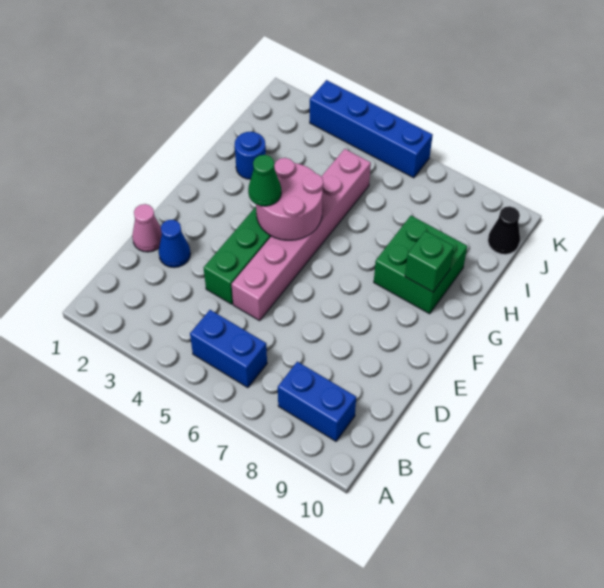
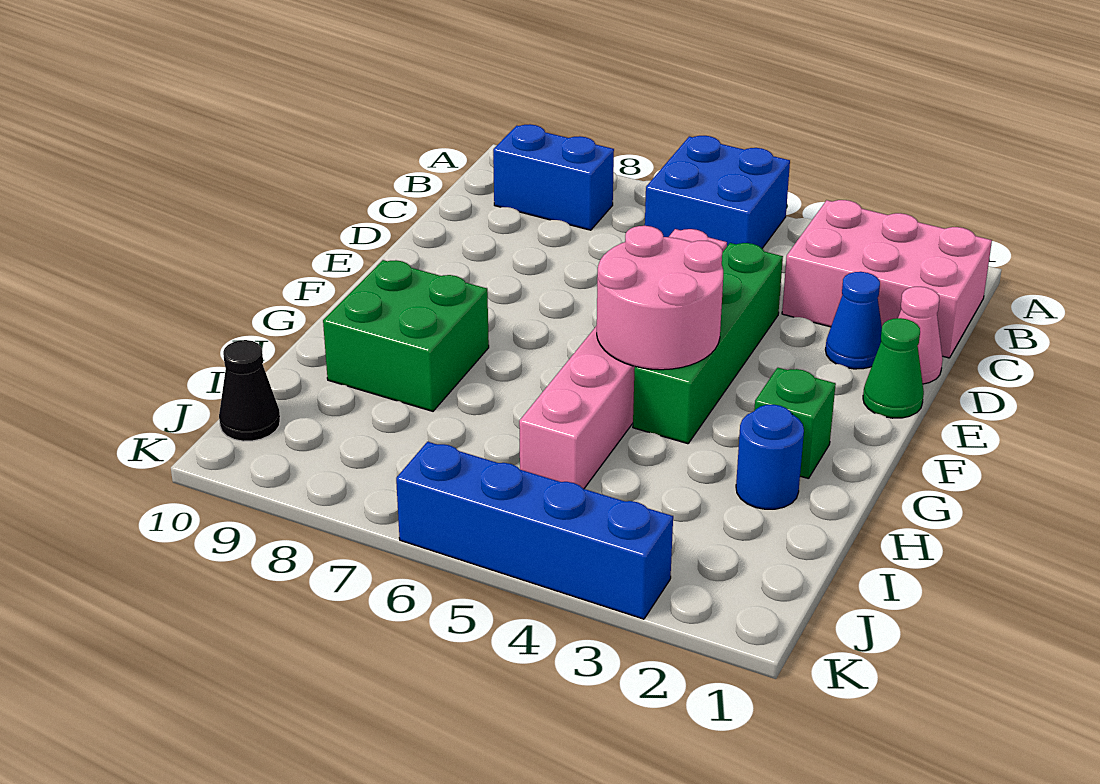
none -> pink brick B1:C3 level 1
blue brick B5:B6 level 1 -> blue brick A5:B6 level 1
green cone F4 level 3 -> green cone E1 level 1
green brick G9 level 2 -> green brick G2 level 1

